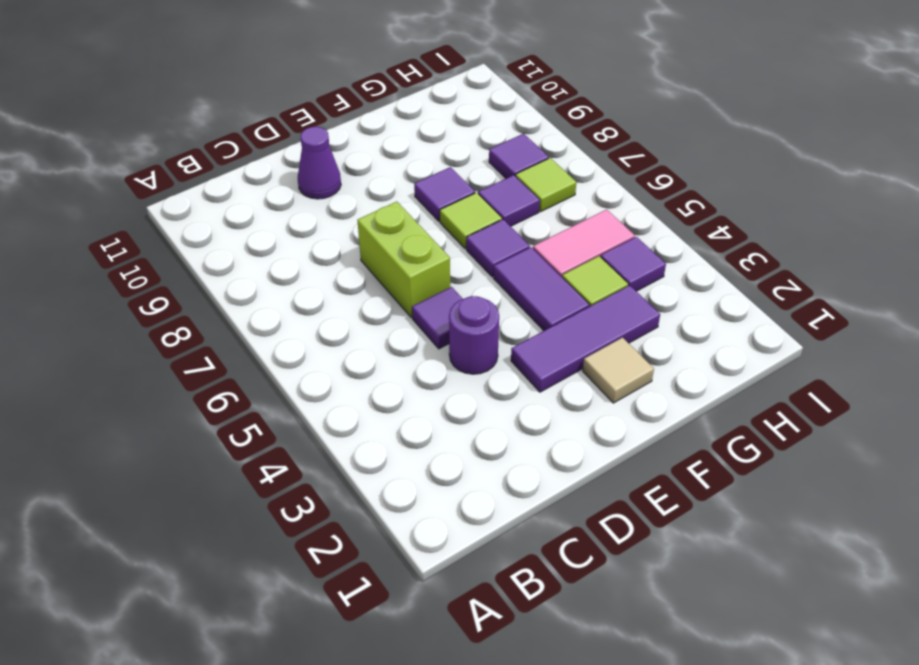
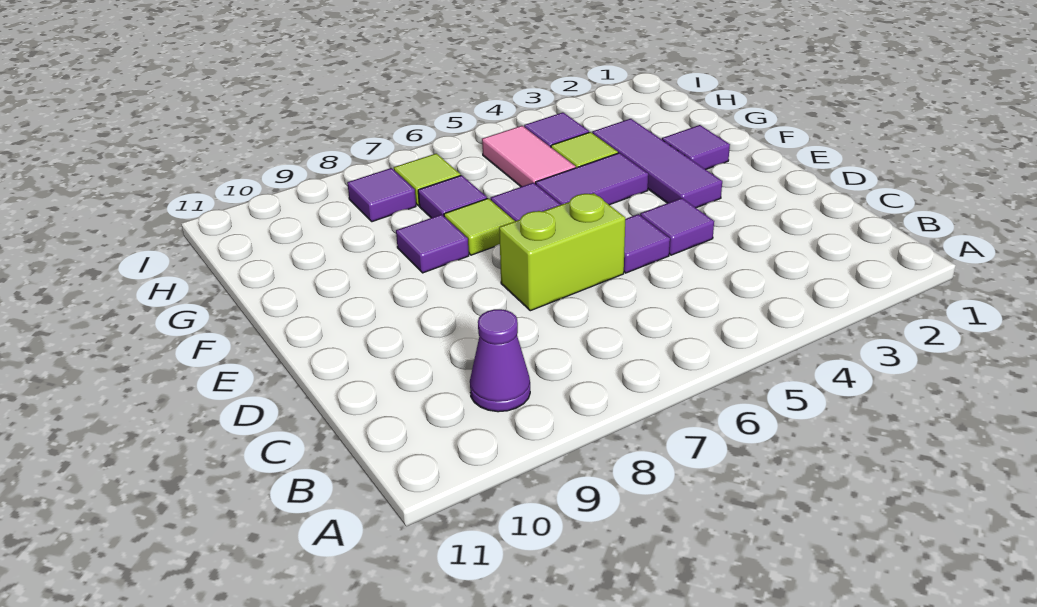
purple round brick D4 level 1 -> purple tile D4 level 1
purple cone D10 level 1 -> purple cone B9 level 1
tan tile F2 level 1 -> purple tile F2 level 1

